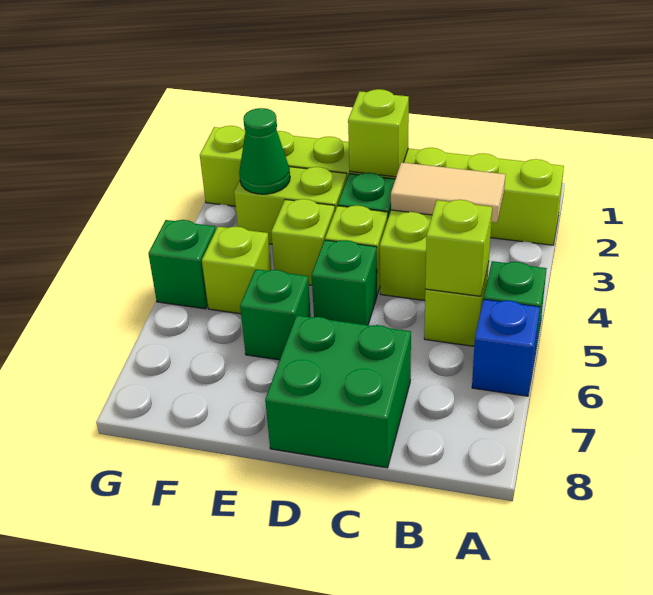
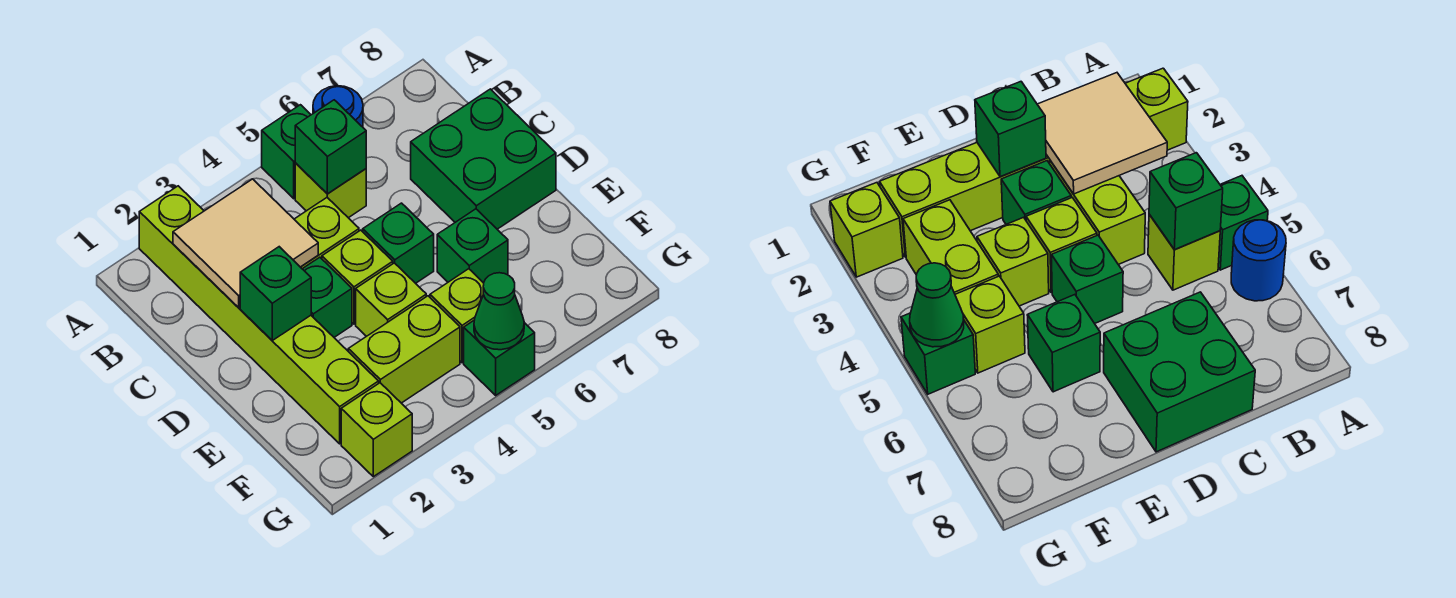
blue brick A6 level 1 -> blue round brick A6 level 1
tan tile B3:C3 level 2 -> tan tile B2:C3 level 2
lime brick B5 level 2 -> green brick B5 level 2
lime brick D2 level 2 -> green brick D2 level 2
lime brick E3:F3 level 1 -> lime brick F3:F4 level 1
green cone F3 level 2 -> green cone G5 level 2

